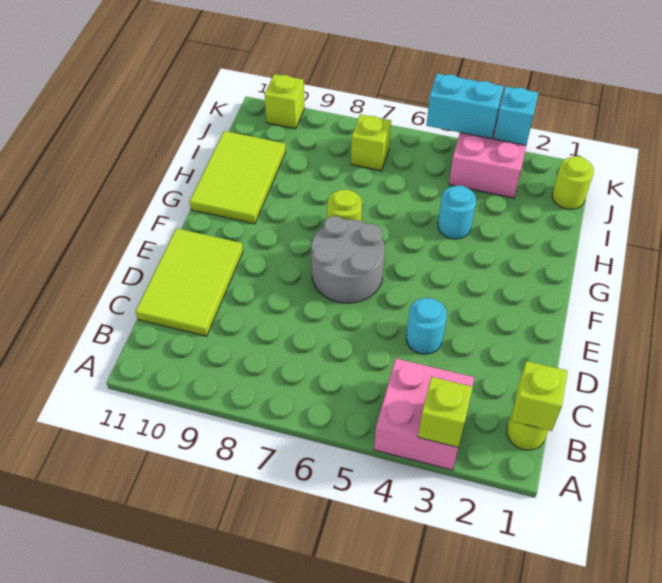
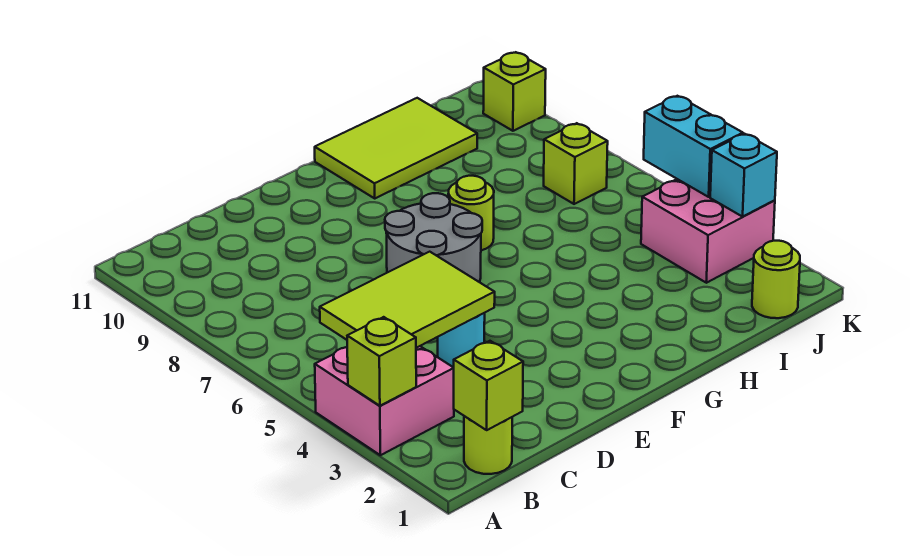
lime tile C10:E11 level 1 -> lime tile B4:D5 level 2
cyan round brick H4 level 1 -> none

